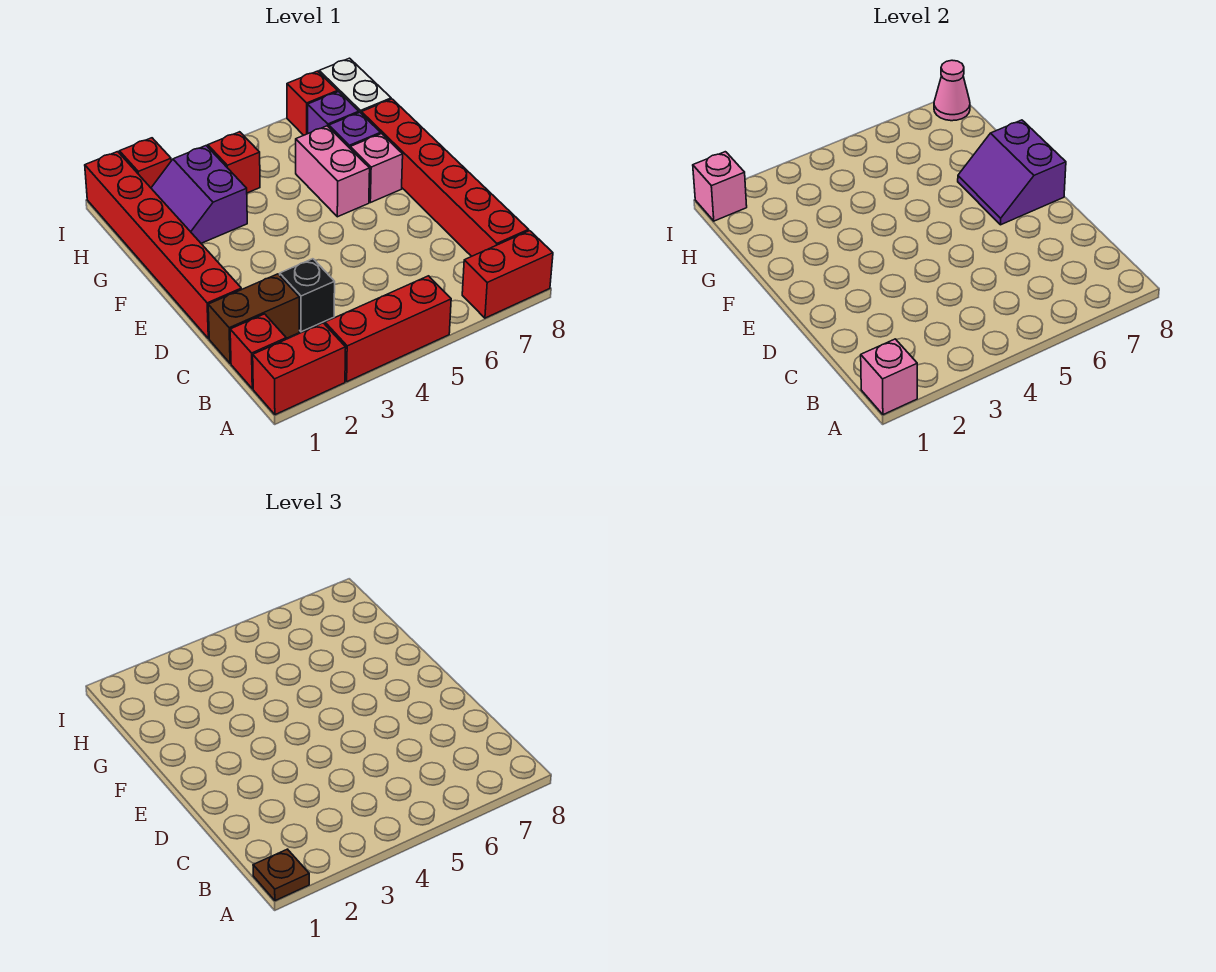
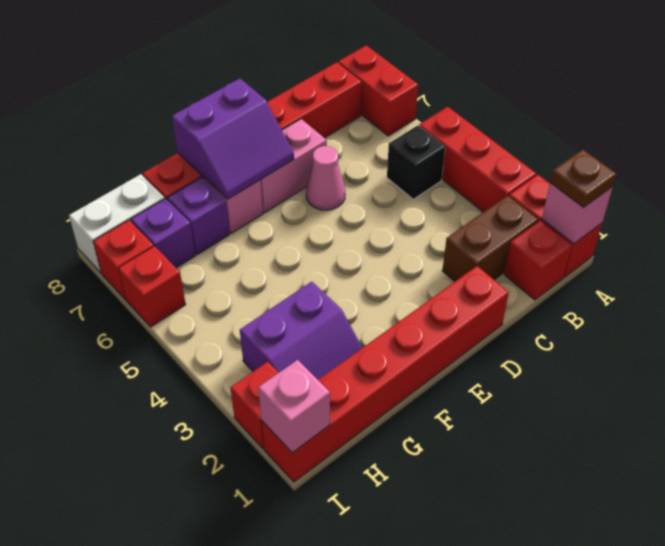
brown brick C1:C2 level 1 -> brown brick B2:C2 level 1
black brick C3 level 1 -> black brick B5 level 1
pink brick F6:G6 level 1 -> pink brick D7:E7 level 1
red brick H4 level 1 -> red brick I6 level 1
pink cone I8 level 2 -> pink cone D6 level 1

